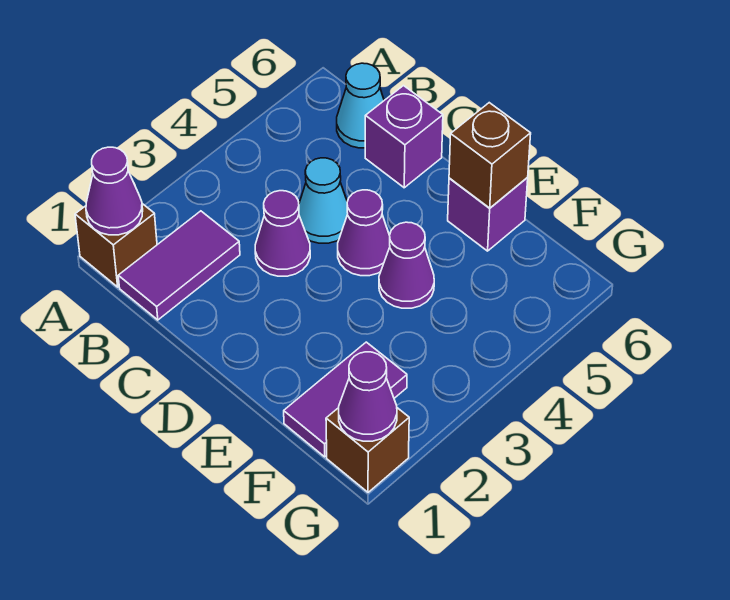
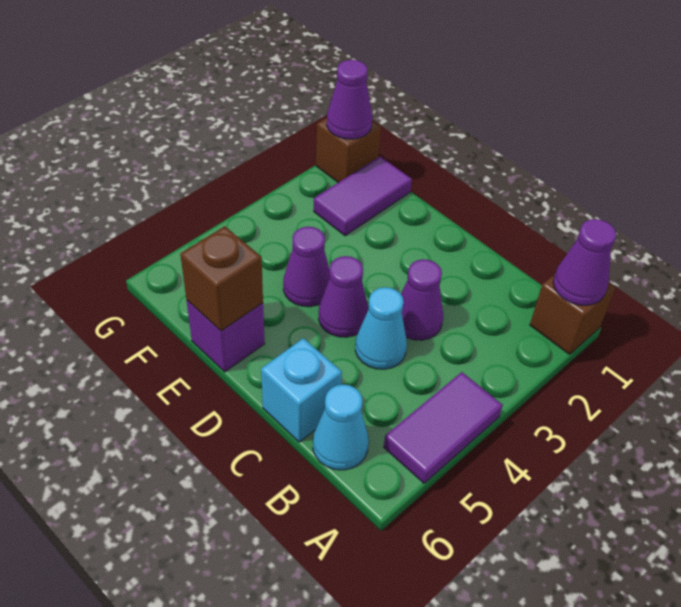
purple tile B1:B2 level 1 -> purple tile A4:A5 level 1
purple brick C6 level 1 -> cyan brick C6 level 1

